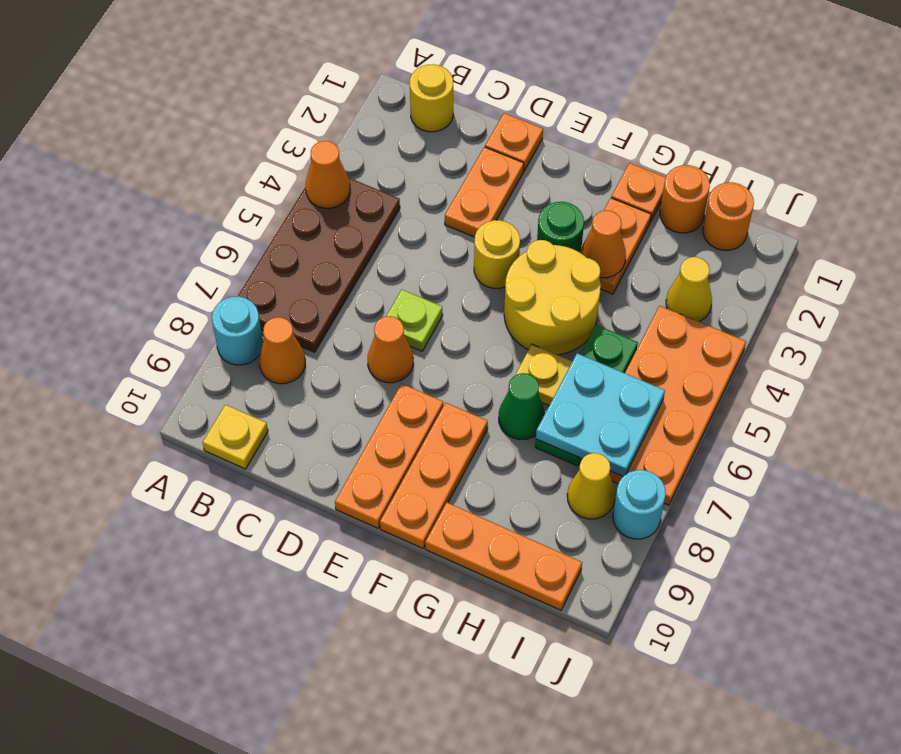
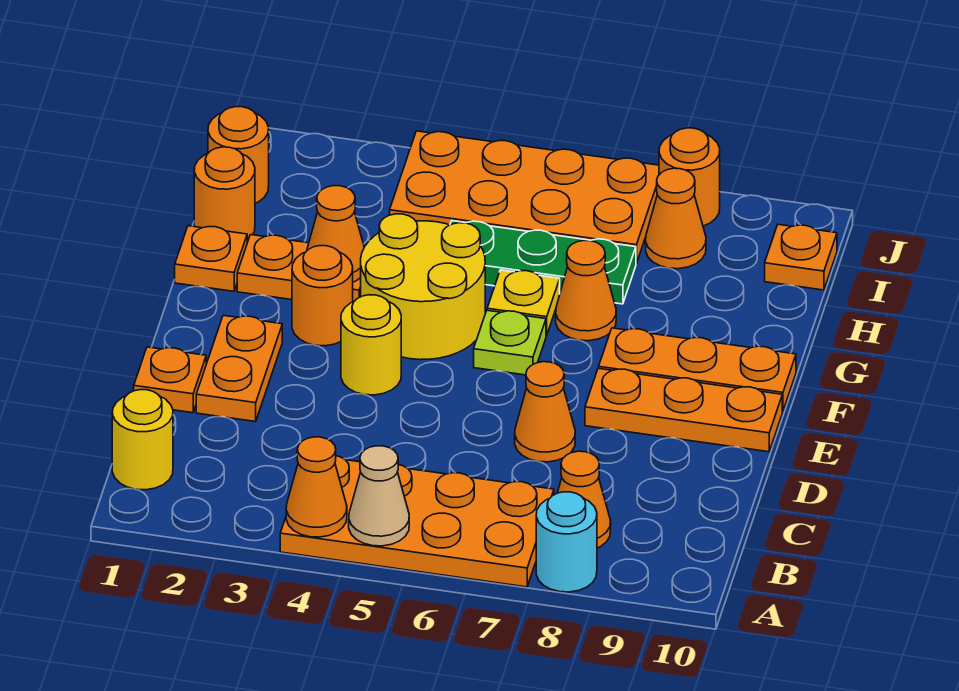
brown plate A4:B7 level 1 -> orange plate A4:B7 level 1
none -> tan cone A5 level 2
yellow plate B10 level 1 -> none
orange plate D2:D3 level 1 -> orange plate D2:E2 level 1
lime plate D6 level 1 -> lime plate F6 level 1
green round brick F3 level 1 -> orange round brick F3 level 1
green cone G7 level 1 -> orange cone G7 level 1
orange plate G10:I10 level 1 -> orange plate I10 level 1
cyan plate H6:I7 level 2 -> none
yellow cone I3 level 1 -> none
yellow cone I8 level 1 -> orange cone I8 level 1
cyan round brick J8 level 1 -> orange round brick J8 level 1

